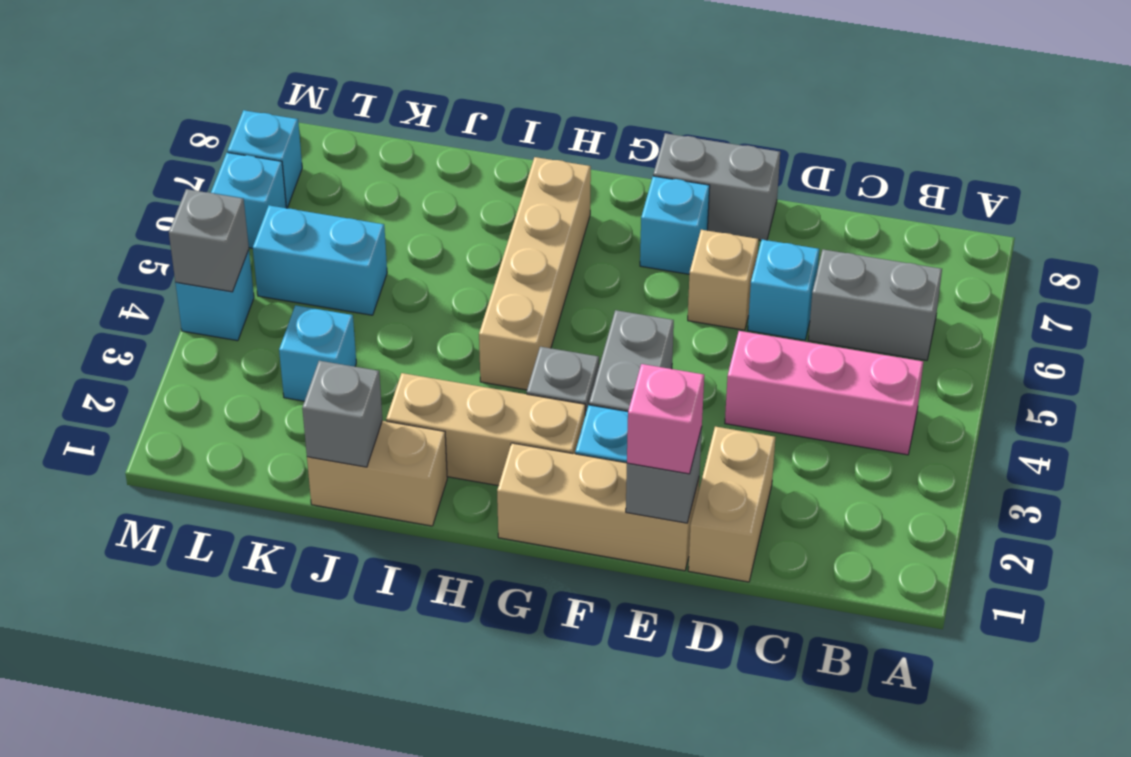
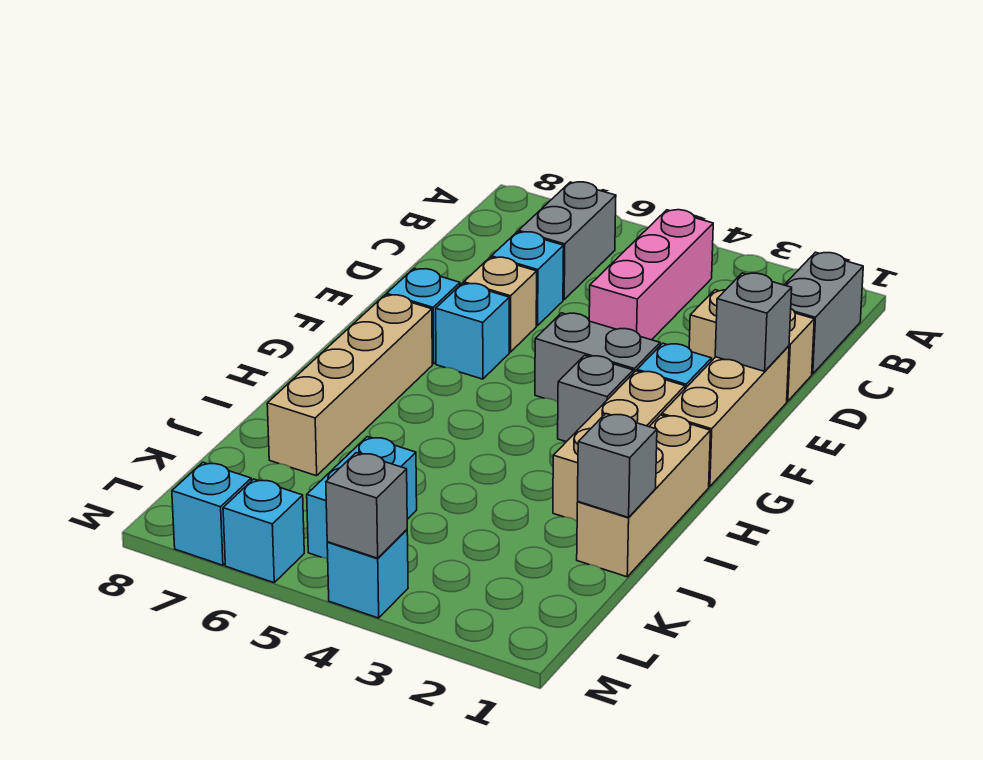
pink brick E1 level 3 -> none
grey brick E8:F8 level 1 -> grey brick B1:C1 level 1
tan brick H4:H7 level 1 -> tan brick G7:J7 level 1
tan brick I1:J1 level 1 -> tan brick H1:J1 level 1
cyan brick K3 level 1 -> cyan brick F6 level 1

